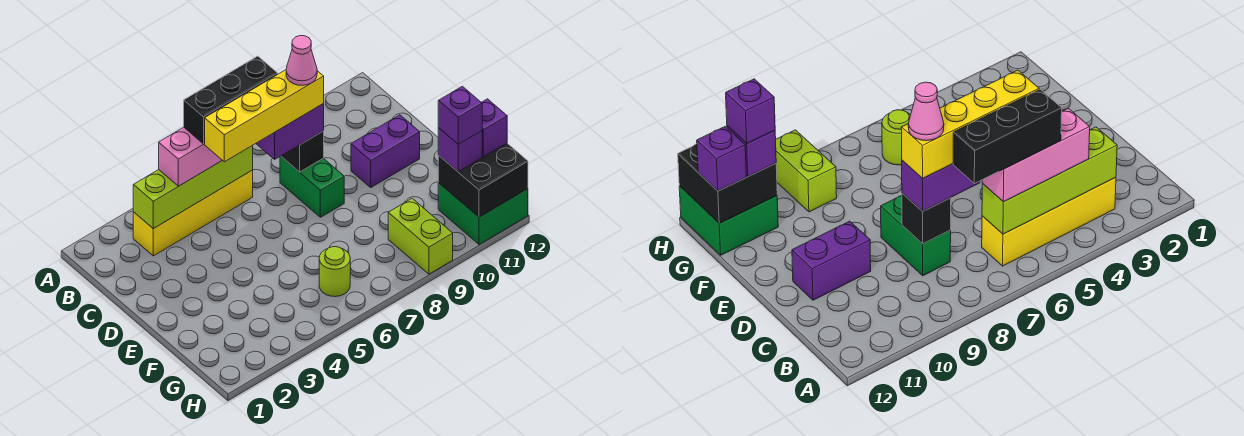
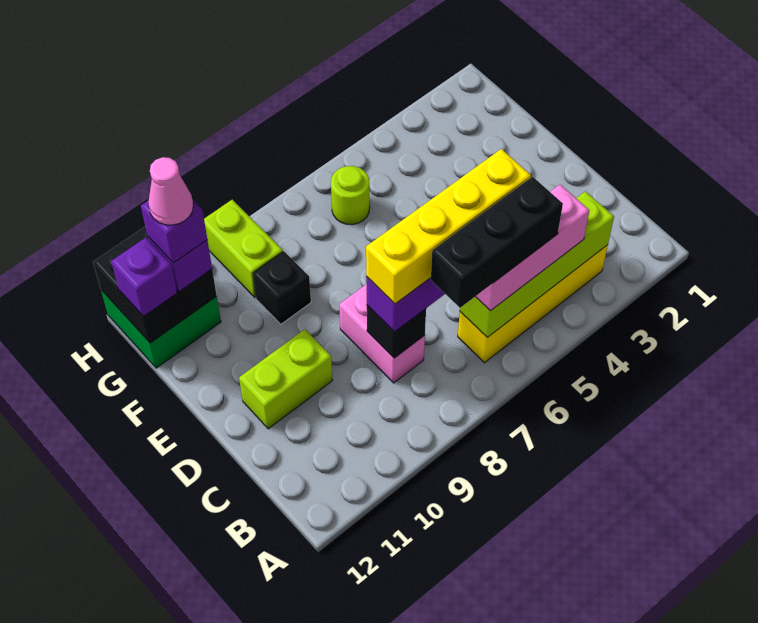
green brick C8:D8 level 1 -> pink brick C8:D8 level 1
pink cone C8 level 5 -> pink cone G11 level 5
purple brick D10:D11 level 1 -> lime brick D10:D11 level 1
none -> black brick F9 level 1

